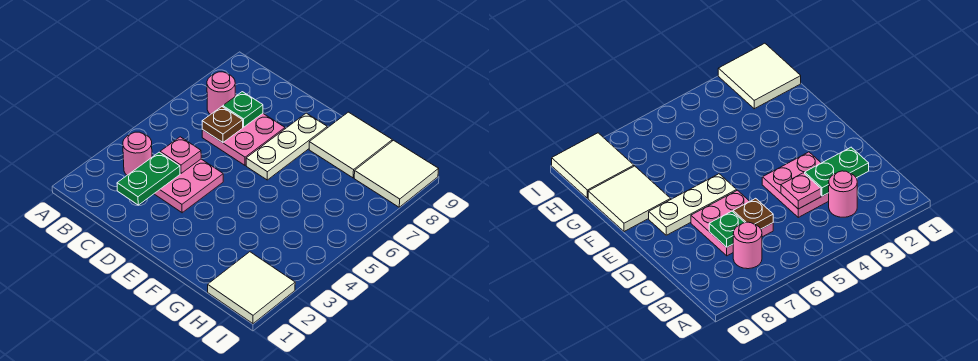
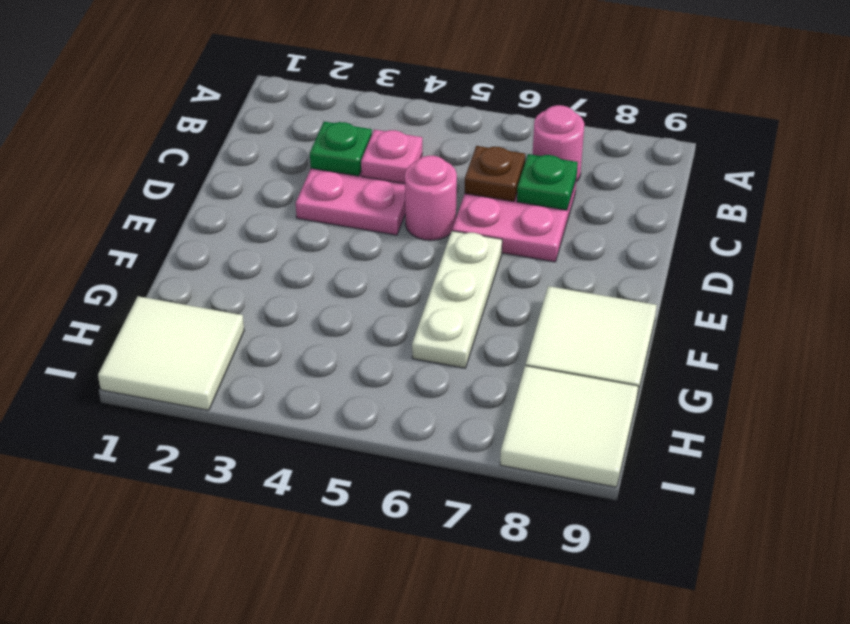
pink round brick B3 level 1 -> pink round brick D5 level 1
green plate C2:C3 level 2 -> green plate C3 level 2
white plate E6:E8 level 1 -> white plate E6:G6 level 1

